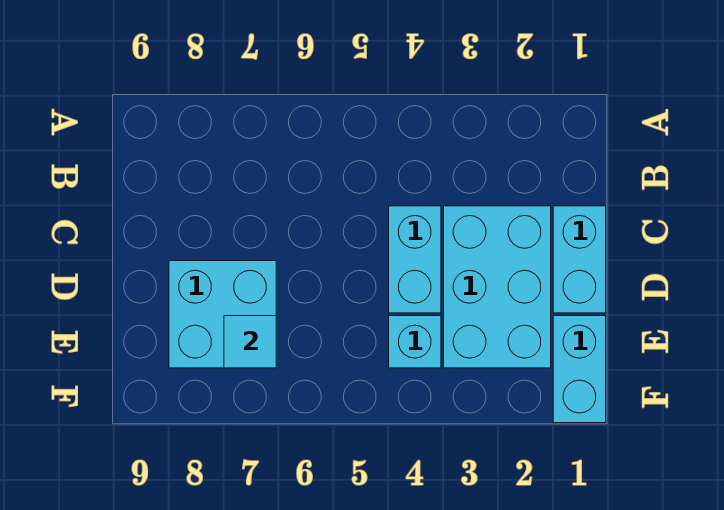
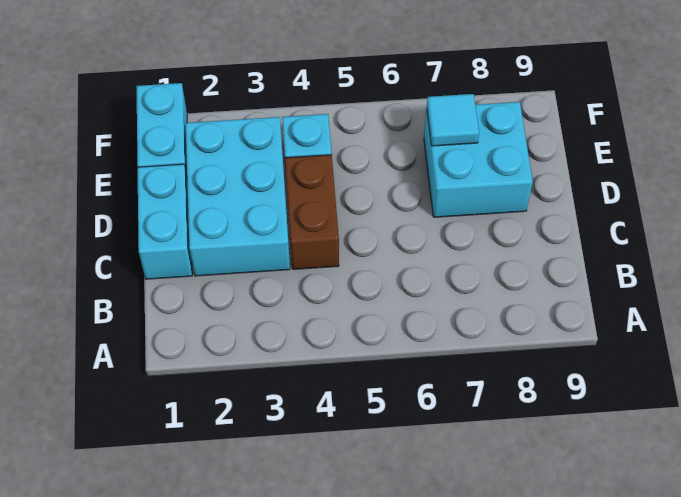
cyan brick C4:D4 level 1 -> brown brick C4:D4 level 1

